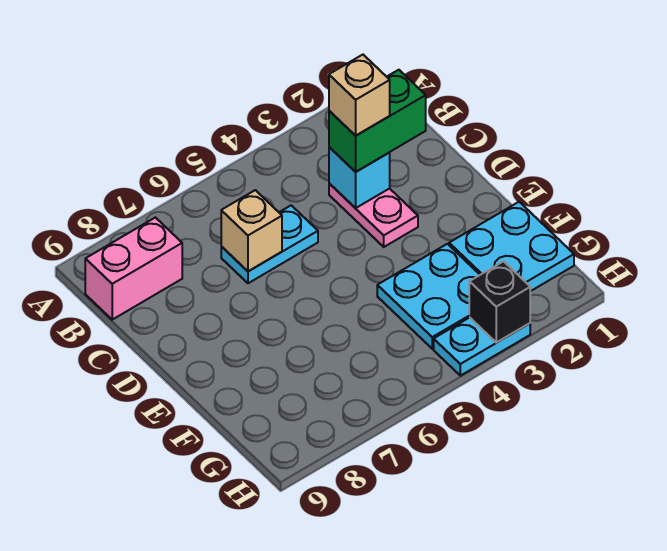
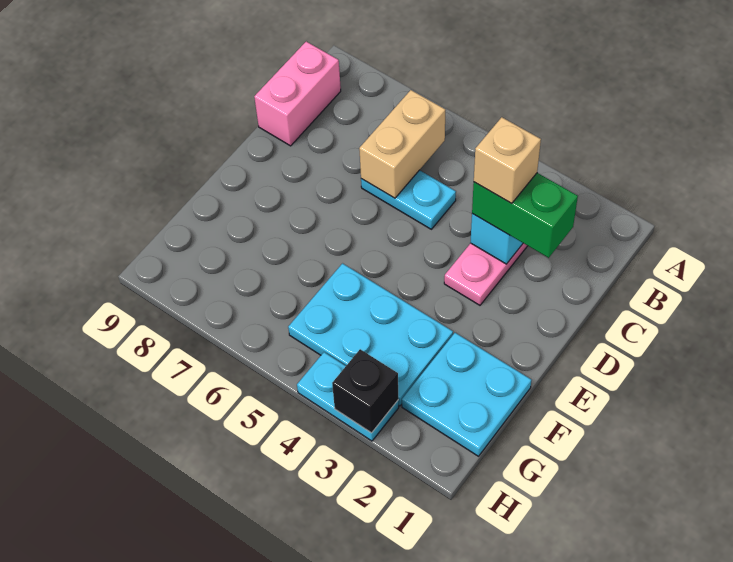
pink brick B8:B9 level 1 -> pink brick B9:C9 level 1
tan brick C6 level 2 -> tan brick B6:C6 level 2
cyan plate F3:G4 level 1 -> cyan plate F3:G5 level 1

